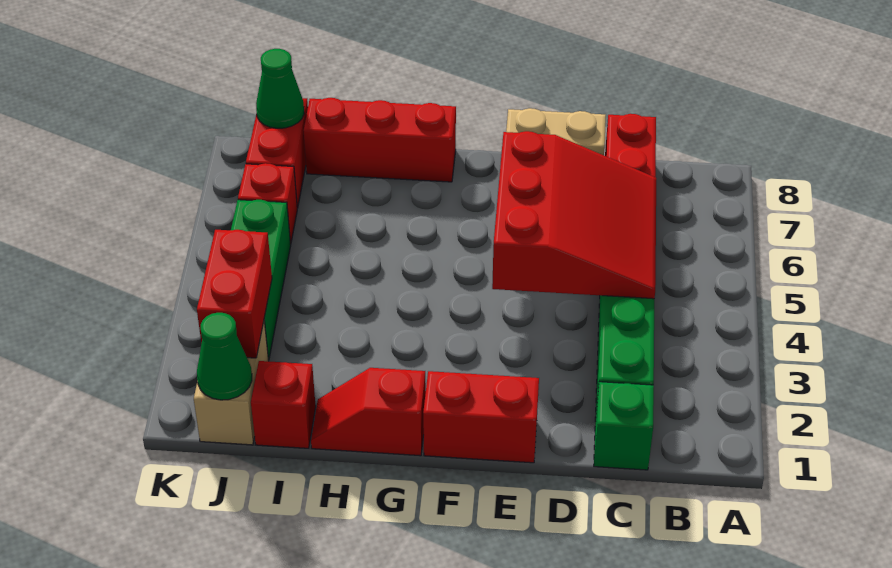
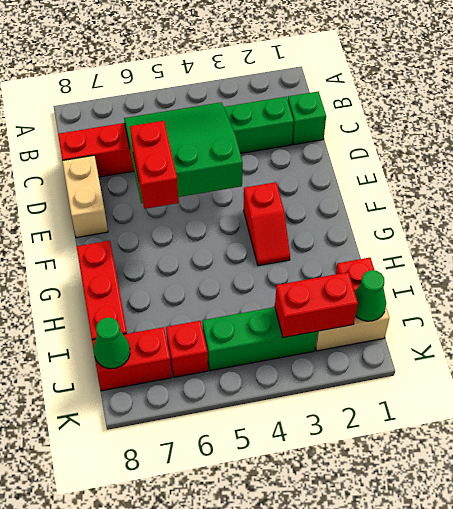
red slope C4:E6 level 2 top E -> green slope C4:E6 level 2 top E
red brick E1:F1 level 1 -> red brick E6:F6 level 3
red slope G1:H1 level 1 top G -> red slope F3:G3 level 1 top F

